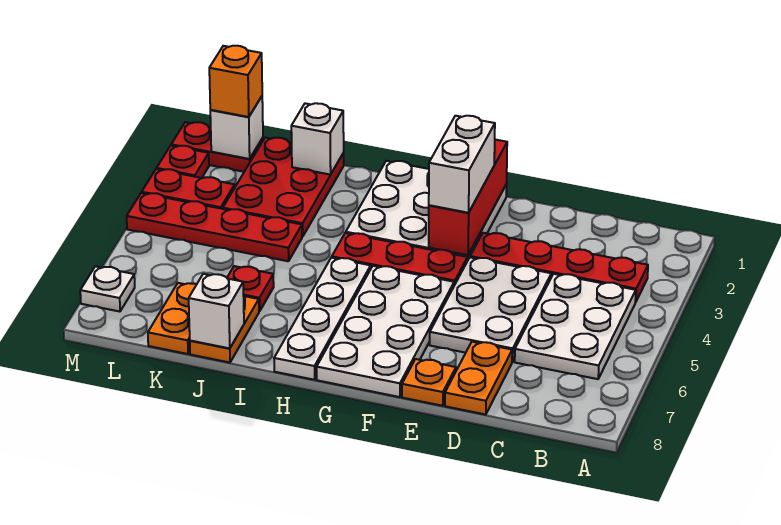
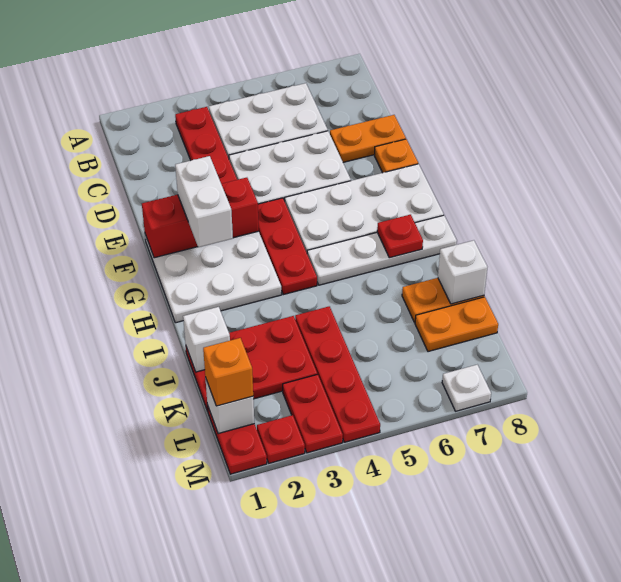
white brick F2:F3 level 3 -> white brick F2:G2 level 3
red plate J6 level 1 -> red plate H7 level 2

